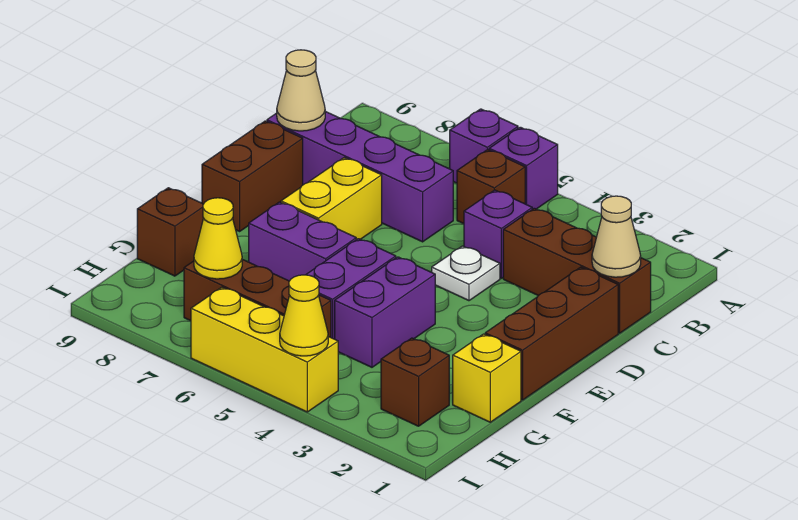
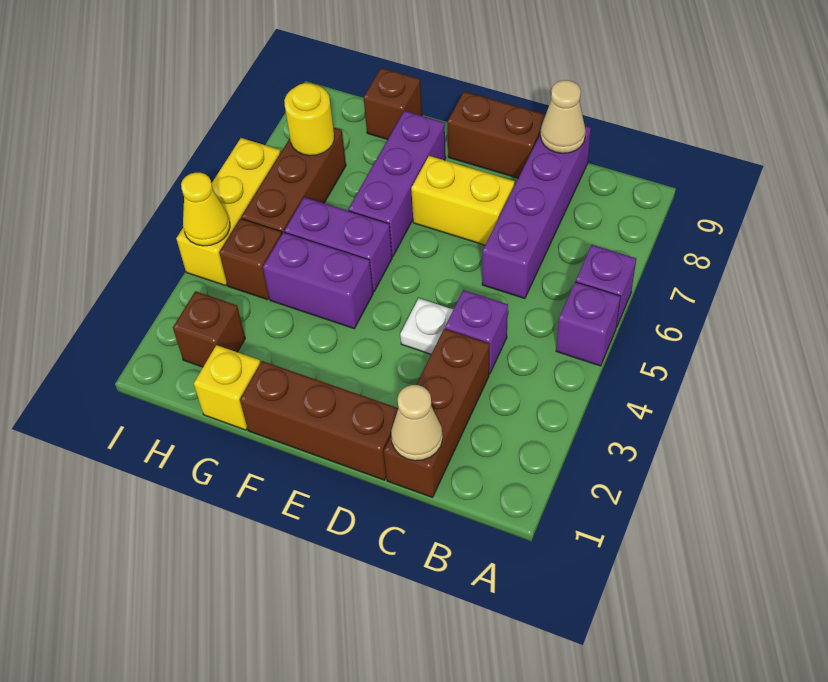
brown brick B5 level 1 -> brown brick H4 level 1
purple brick F6:F7 level 1 -> purple brick F6:F8 level 1
yellow cone H7 level 2 -> yellow round brick H7 level 2

